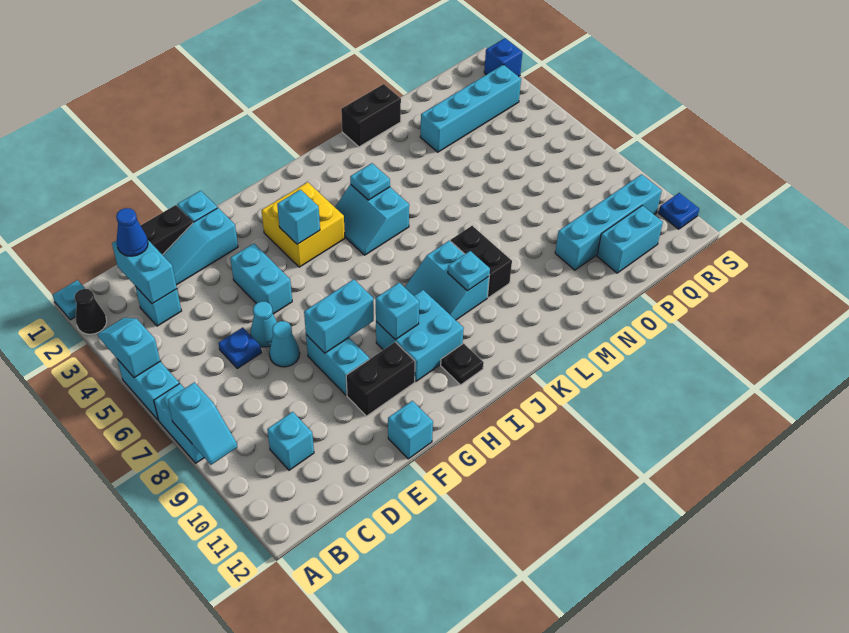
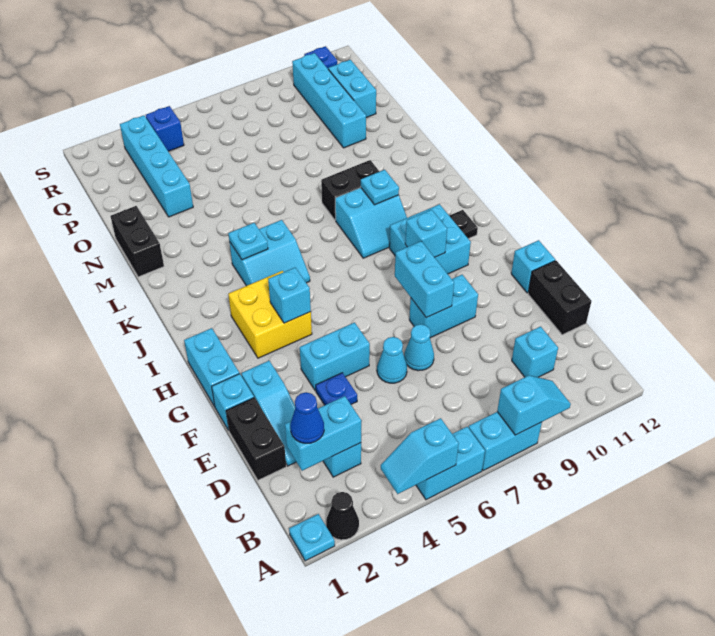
blue plate D6 level 1 -> blue plate E4 level 1
black brick F10:G10 level 1 -> black brick D12:E12 level 1
none -> cyan brick G1:H1 level 1
blue brick S2 level 1 -> blue brick R4 level 1

